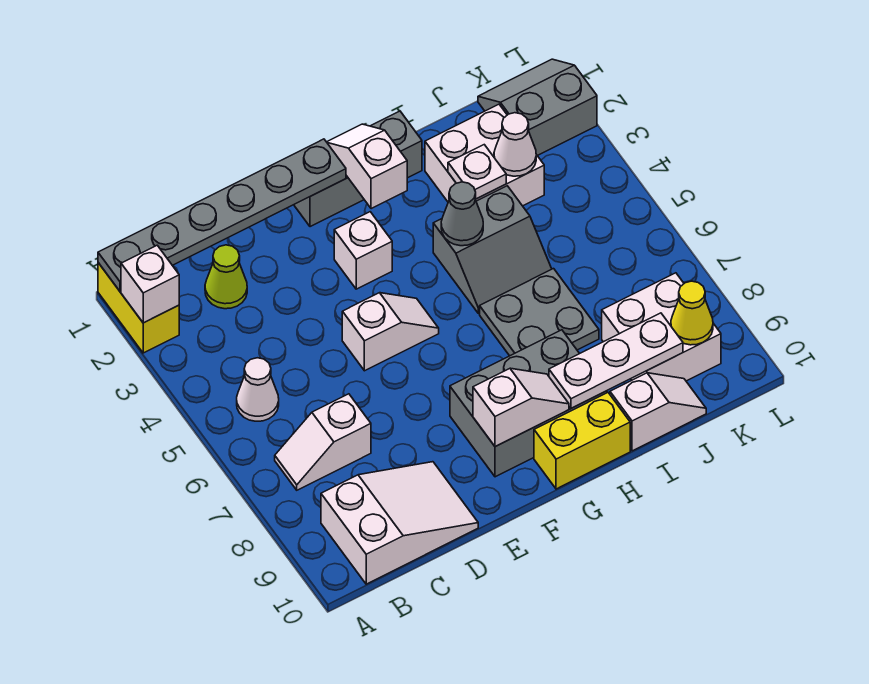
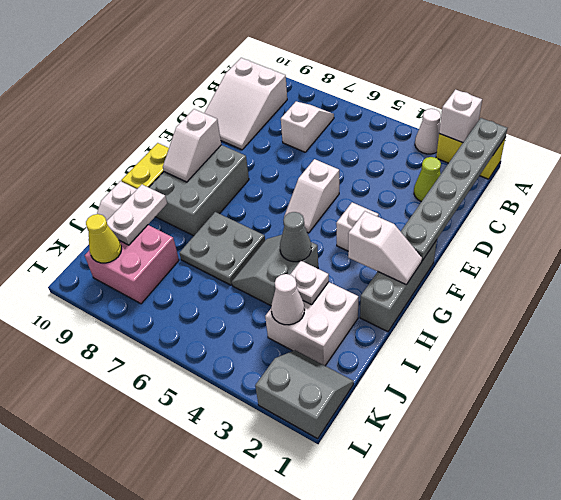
white cone B5 level 1 -> white cone A3 level 1
white plate H9:J9 level 2 -> white plate I9:J9 level 2
white brick J8:K9 level 1 -> pink brick J8:K9 level 1
grey slope K1:L2 level 1 top 2 -> grey slope K1:L2 level 1 top L

